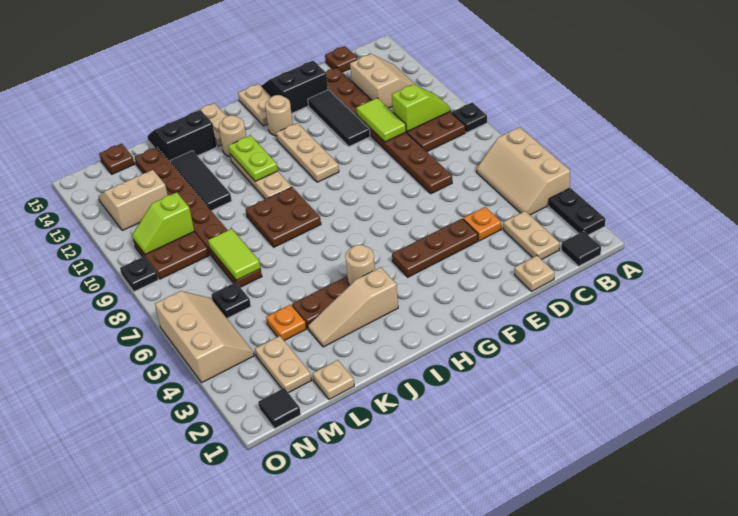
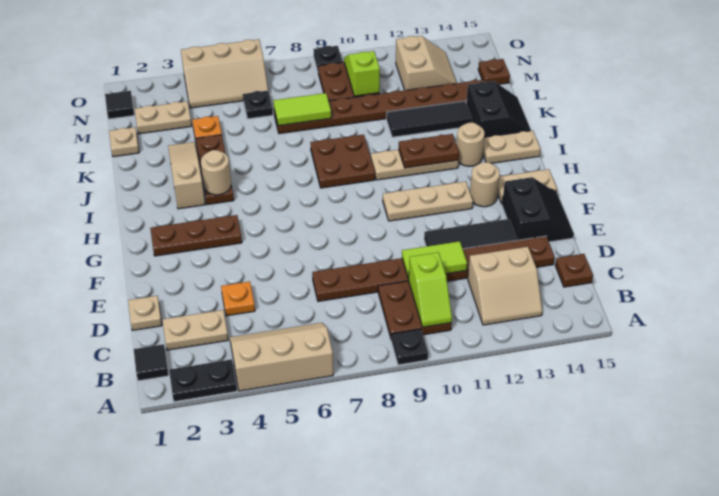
brown plate E4:G4 level 1 -> brown plate G2:G4 level 1
lime plate I11:I12 level 2 -> brown plate I11:I12 level 2

